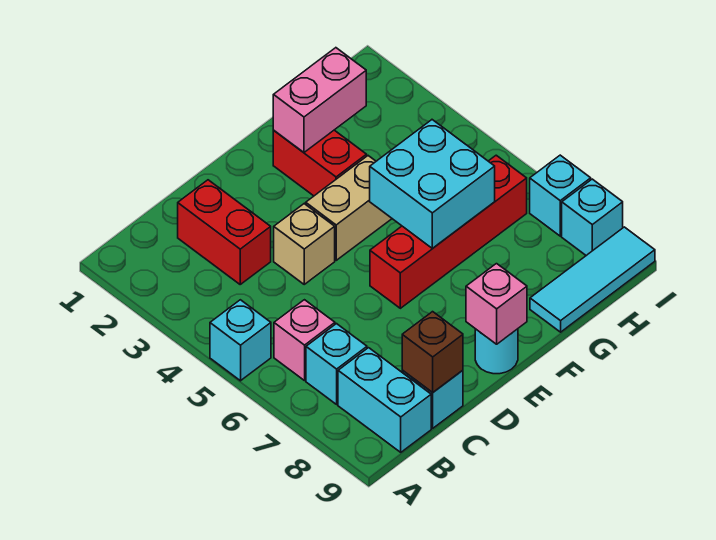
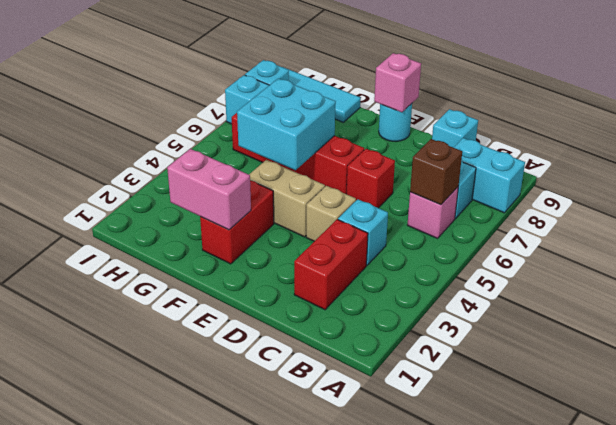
cyan brick A5 level 1 -> cyan brick C4 level 1
cyan brick B8:B9 level 1 -> cyan brick A8:B8 level 1
brown brick C9 level 2 -> brown brick B6 level 2
none -> red brick D6 level 1

